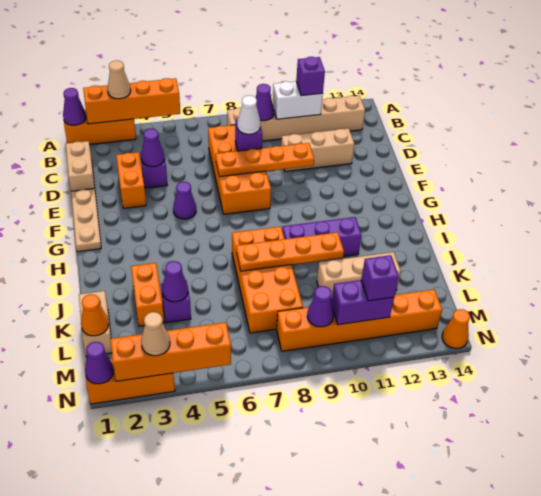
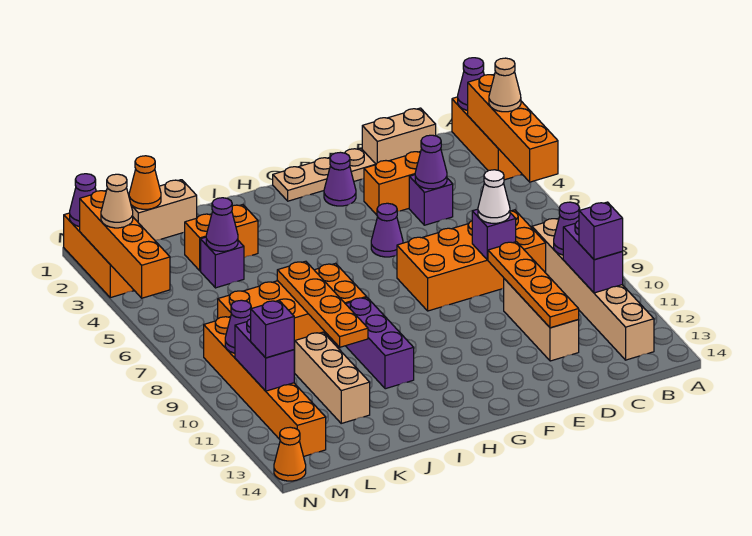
white brick B10:B11 level 2 -> purple brick B10:B11 level 2
orange plate E7:E10 level 2 -> orange plate D9:D12 level 2
none -> purple cone F2 level 1

